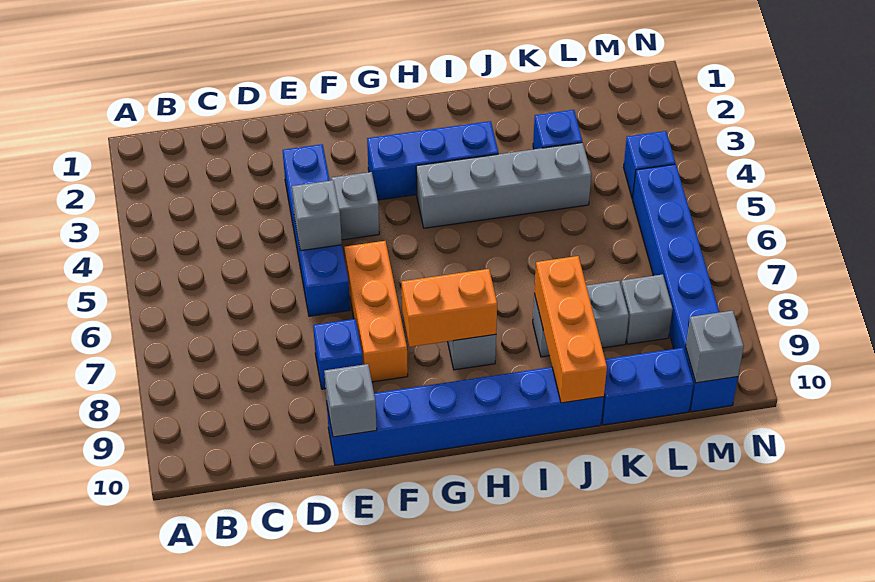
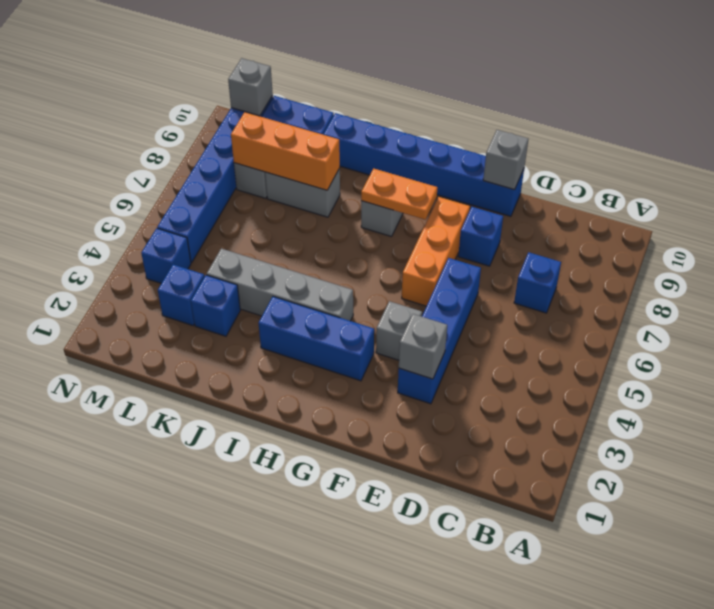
none -> blue brick C7 level 1
grey brick E5 level 2 -> grey brick E3 level 2
orange brick G8:H8 level 2 -> orange plate G8:H8 level 2
orange brick J8:J10 level 2 -> orange brick J8:L8 level 2
none -> blue brick L3 level 1

